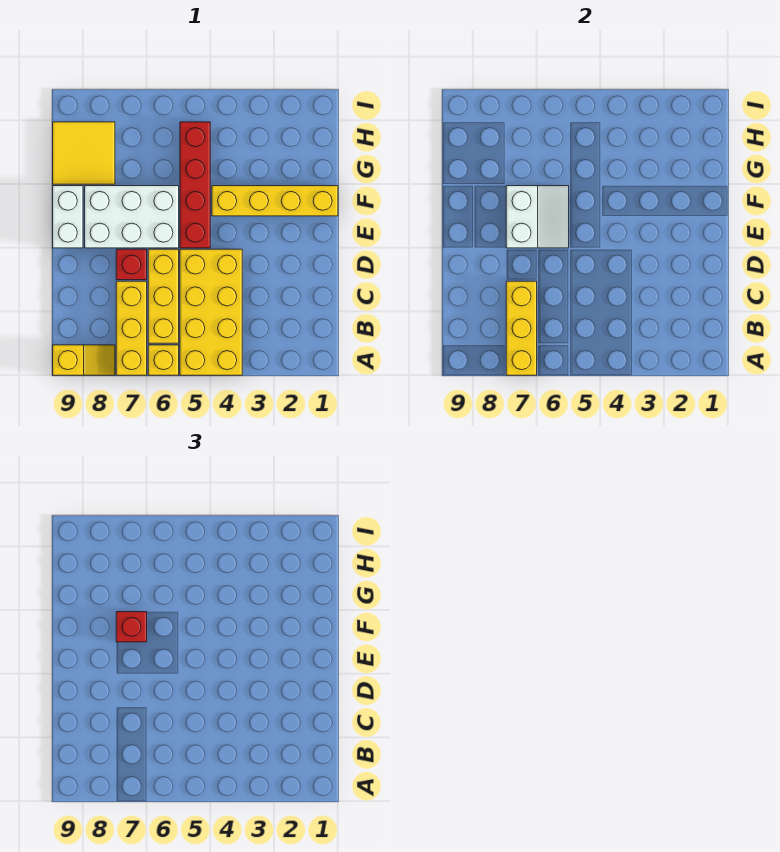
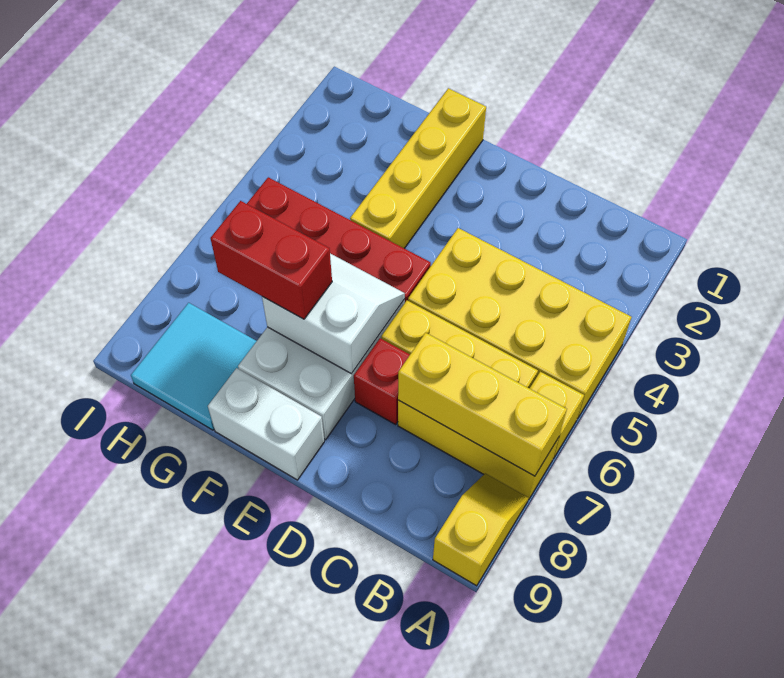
red brick F7 level 3 -> red brick F7:G7 level 3
yellow tile G8:H9 level 1 -> cyan tile G8:H9 level 1

